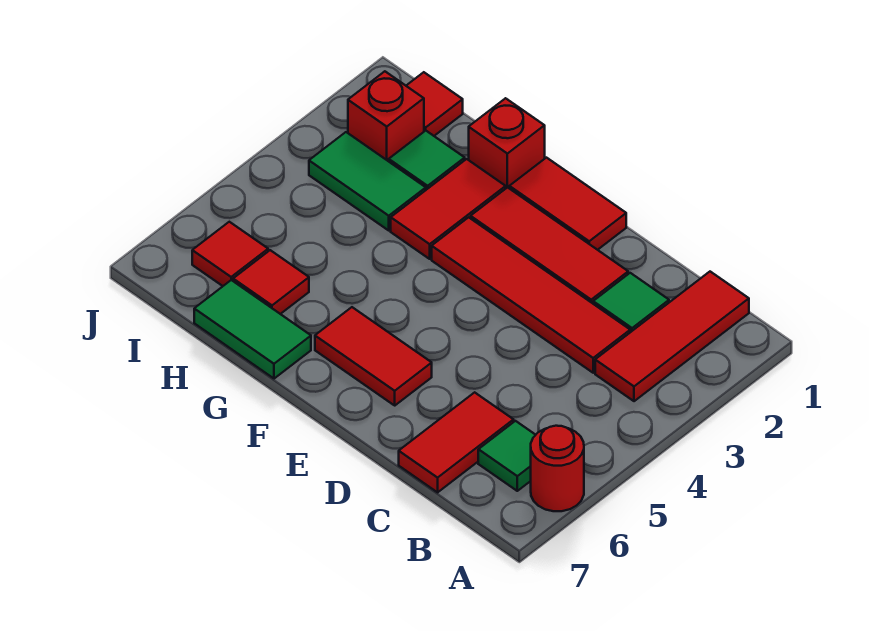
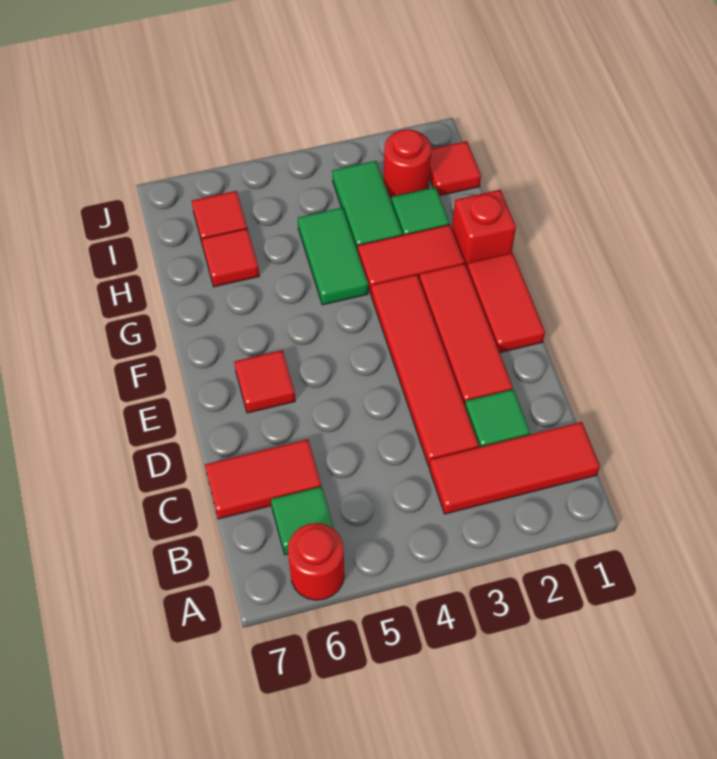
red tile E6:F6 level 1 -> red tile E6 level 1
green tile G7:H7 level 1 -> green tile G4:H4 level 1
red brick I2 level 1 -> red round brick I2 level 1

